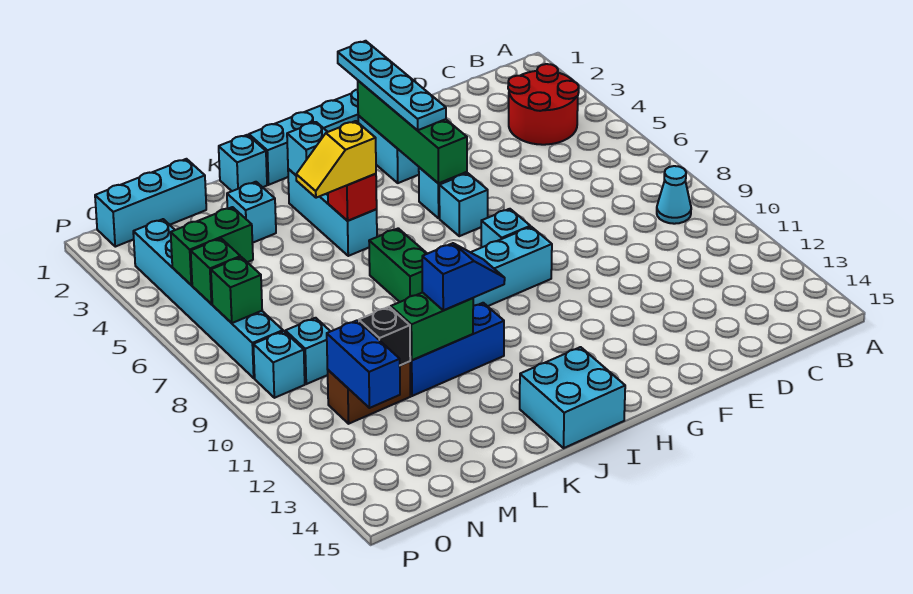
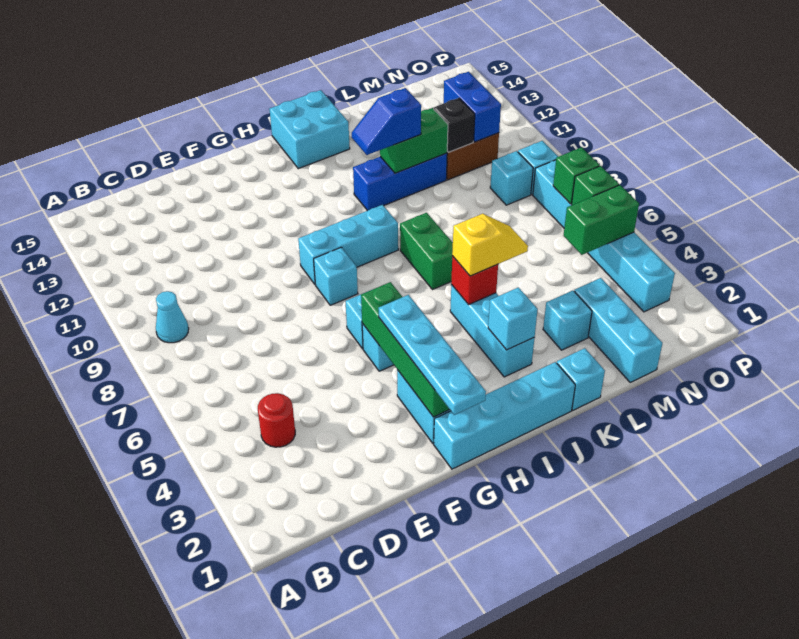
red round brick B3:C4 level 1 -> red round brick C4 level 1
cyan brick M1:O1 level 1 -> cyan brick M1:M3 level 1

